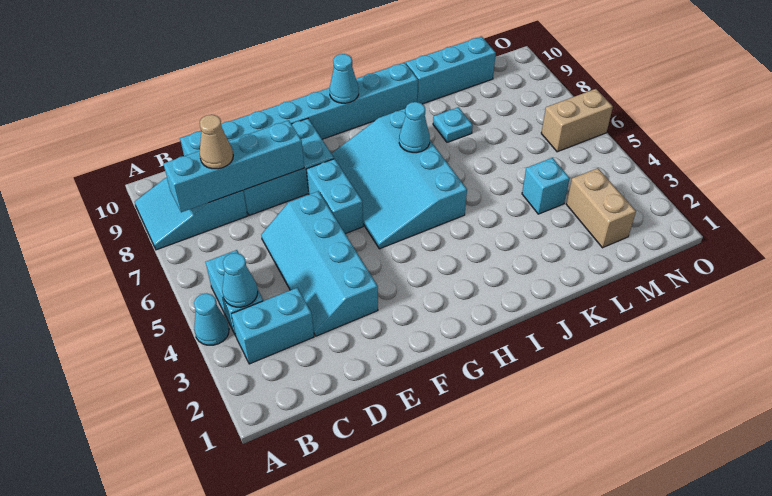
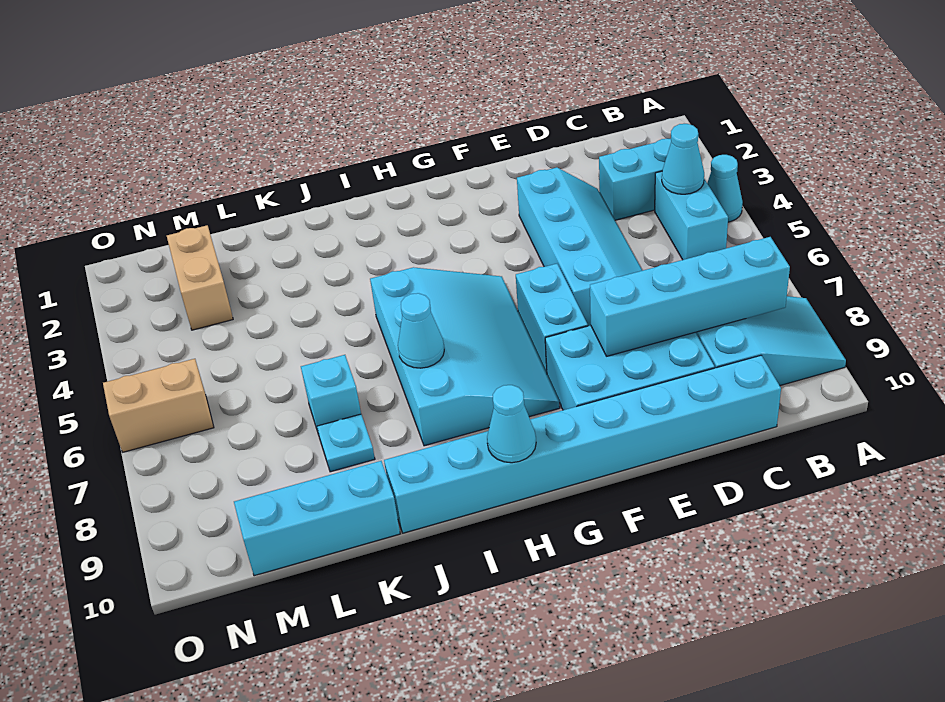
tan cone C8 level 3 -> none
cyan brick L4 level 1 -> cyan brick K7 level 1

